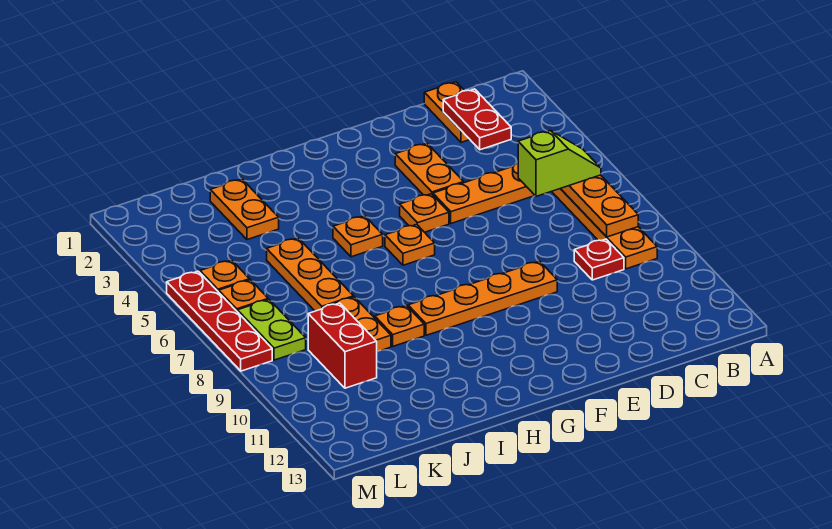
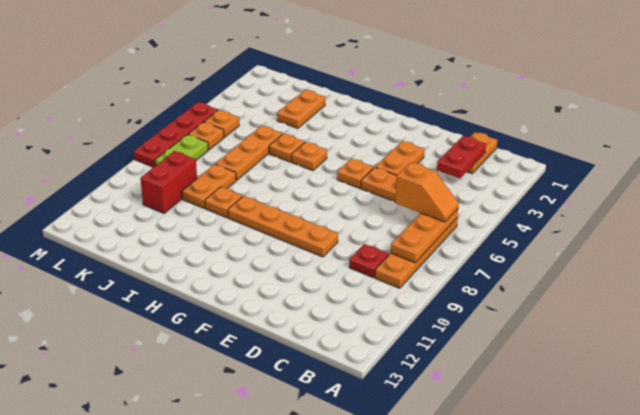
lime slope B6:C6 level 3 top C -> orange slope B6:C6 level 3 top C
orange plate G6 level 1 -> orange plate I5 level 1

